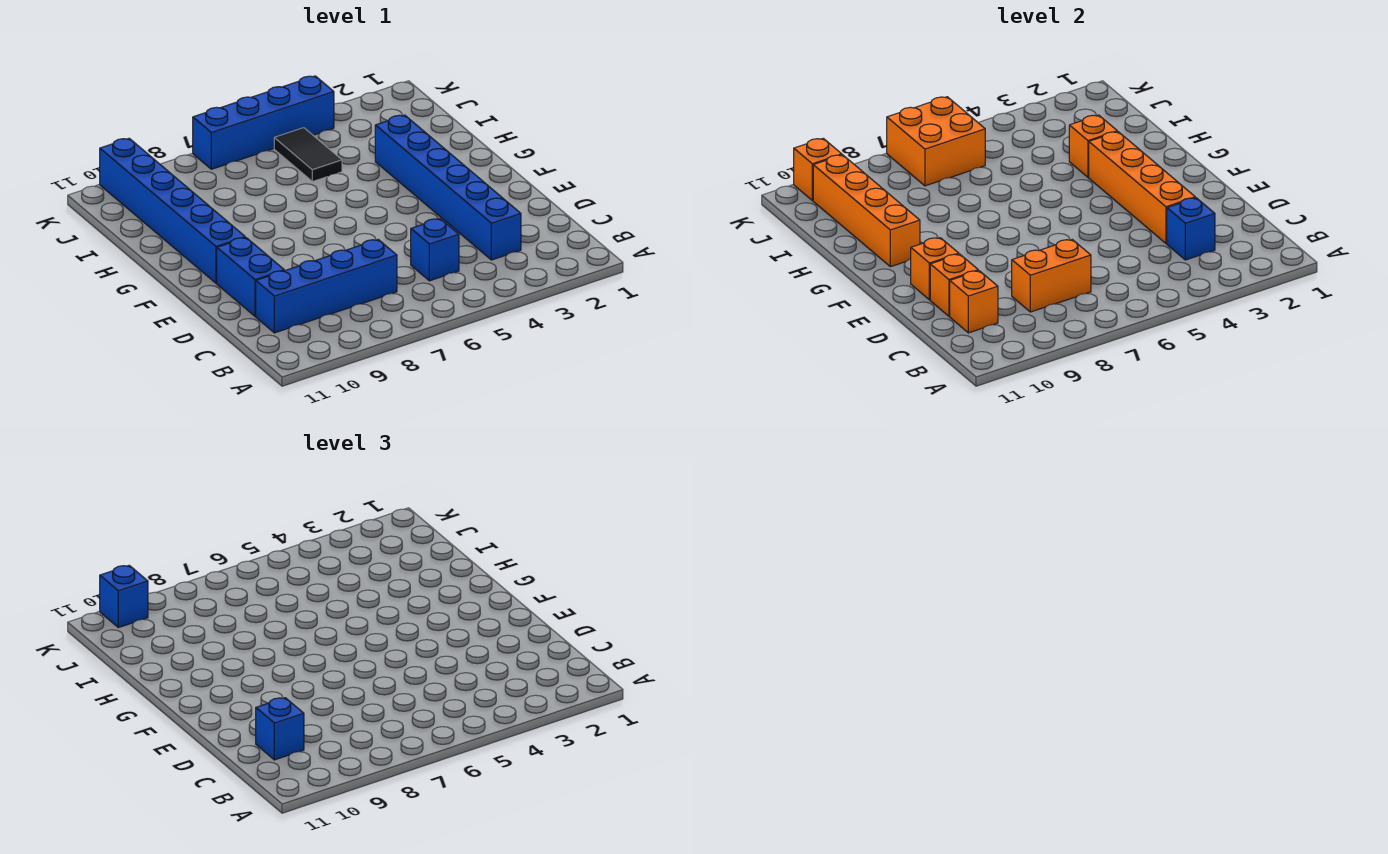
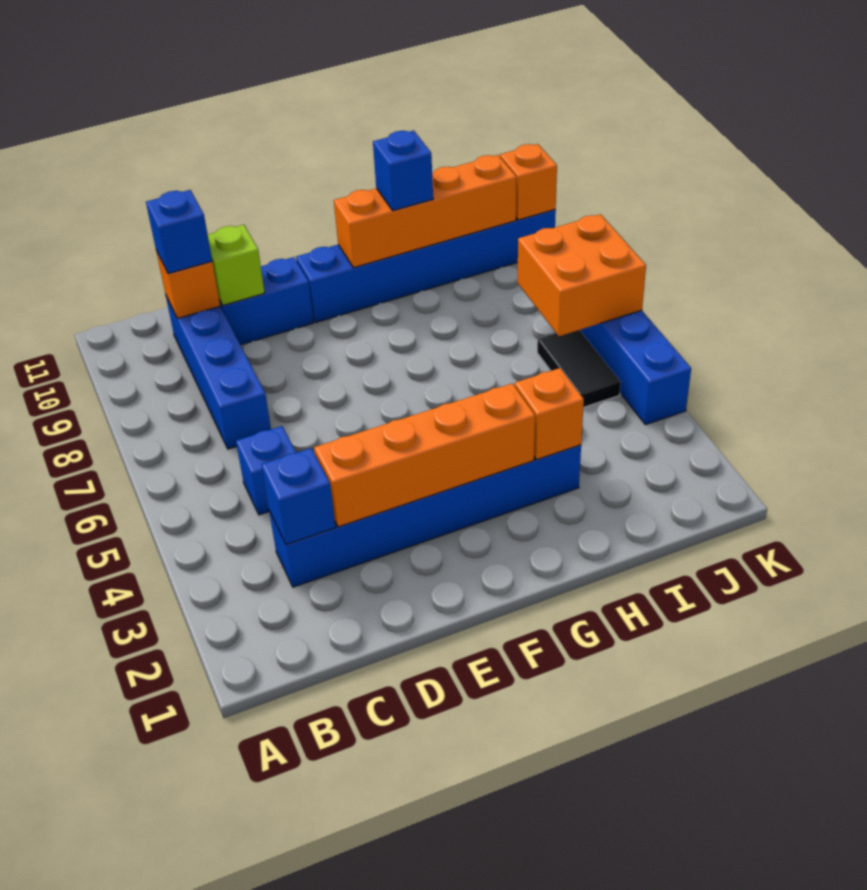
orange brick C7:C8 level 2 -> none
orange brick D10 level 2 -> lime brick D10 level 2
orange brick E10 level 2 -> none
black tile I5:J5 level 1 -> black tile J5:J6 level 1
blue brick K10 level 3 -> blue brick H10 level 3

